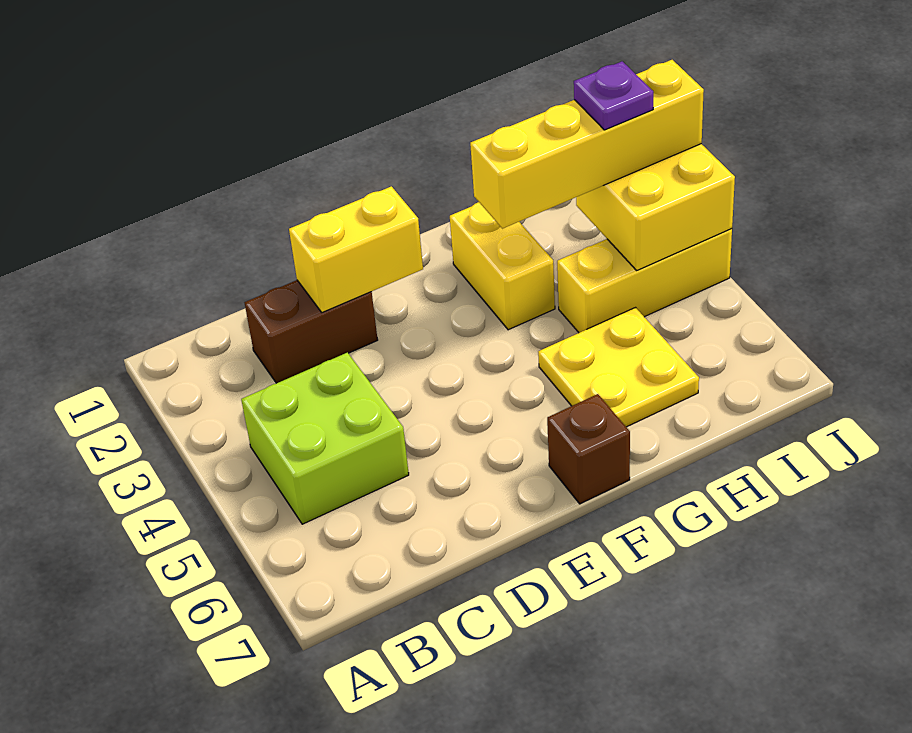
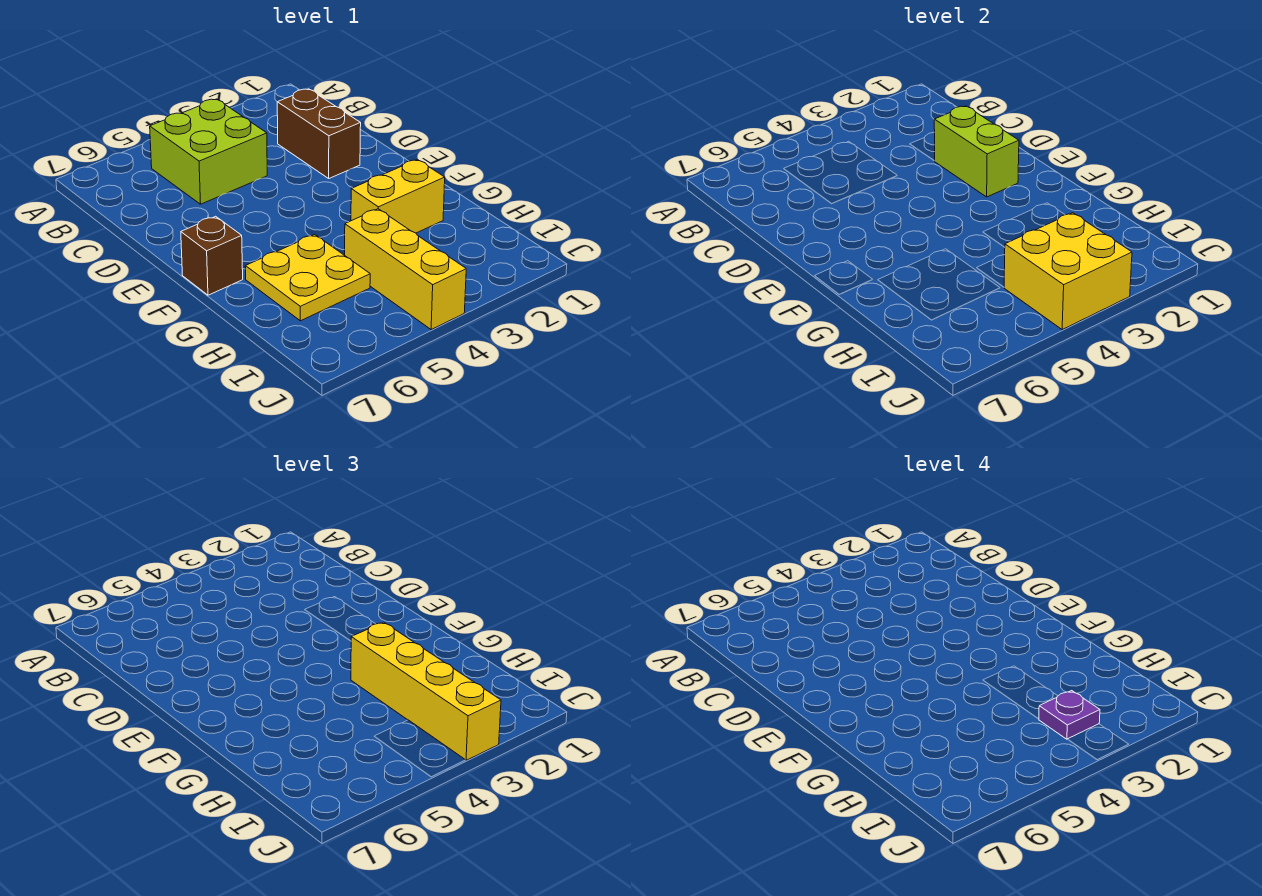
yellow brick D2:E2 level 2 -> lime brick D2:E2 level 2

